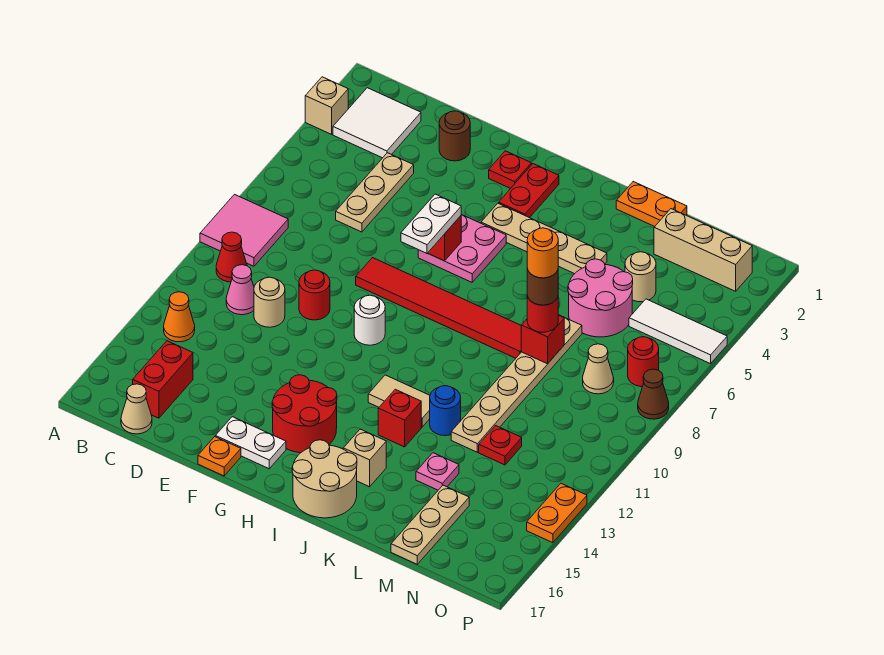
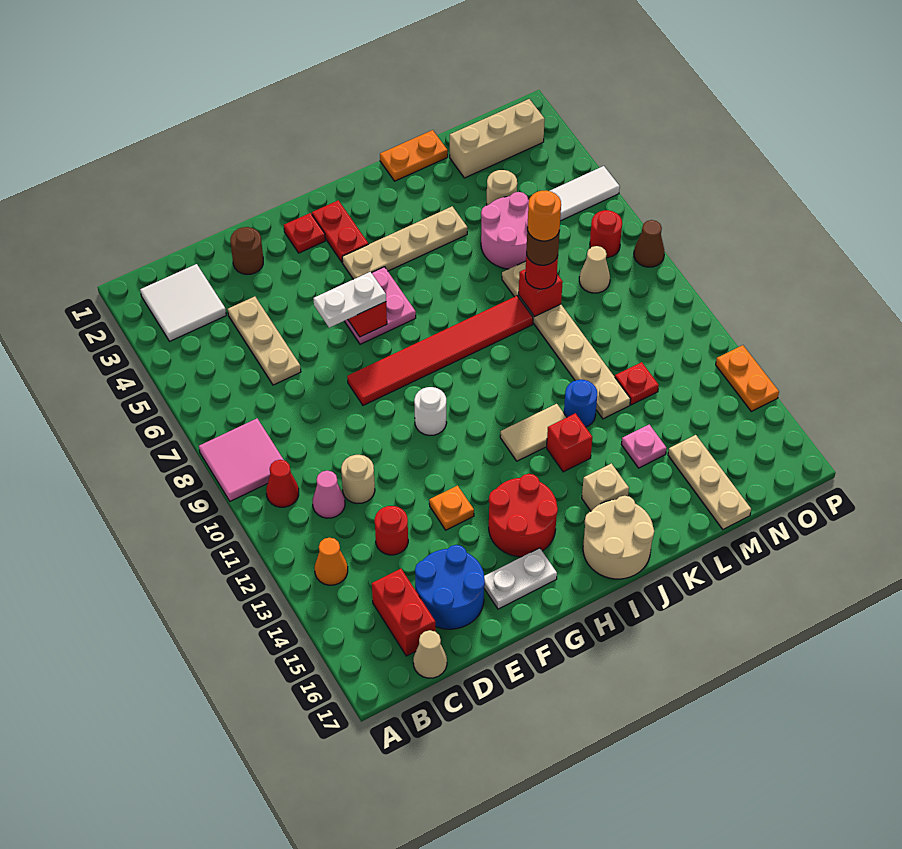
tan brick A3 level 1 -> none
none -> blue round brick D15:E16 level 1
red round brick E10 level 1 -> red round brick D13 level 1
orange plate F17 level 1 -> orange plate F13 level 1
white plate G6:G7 level 3 -> white plate F6:G6 level 3

